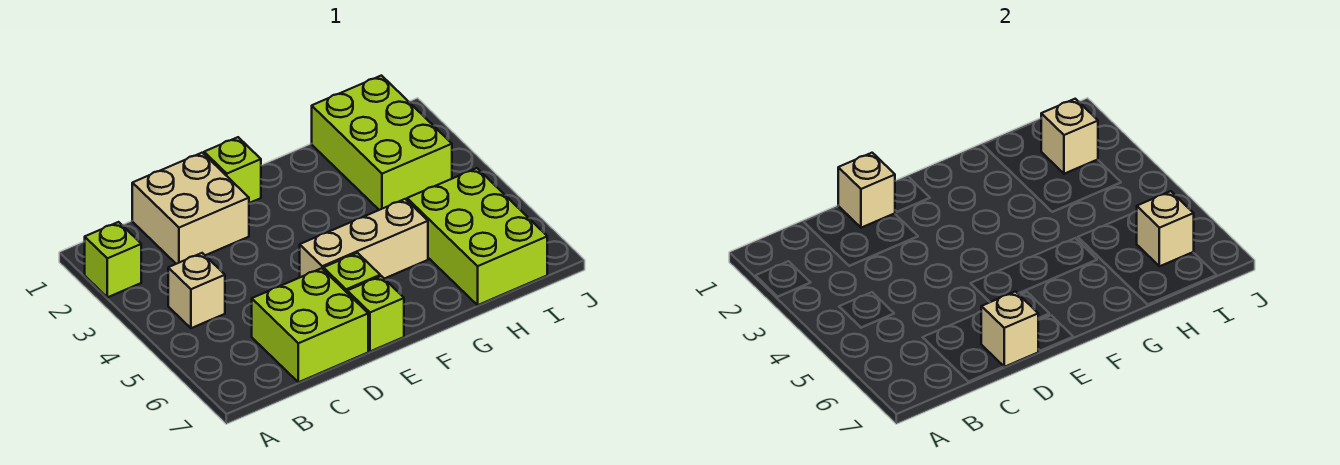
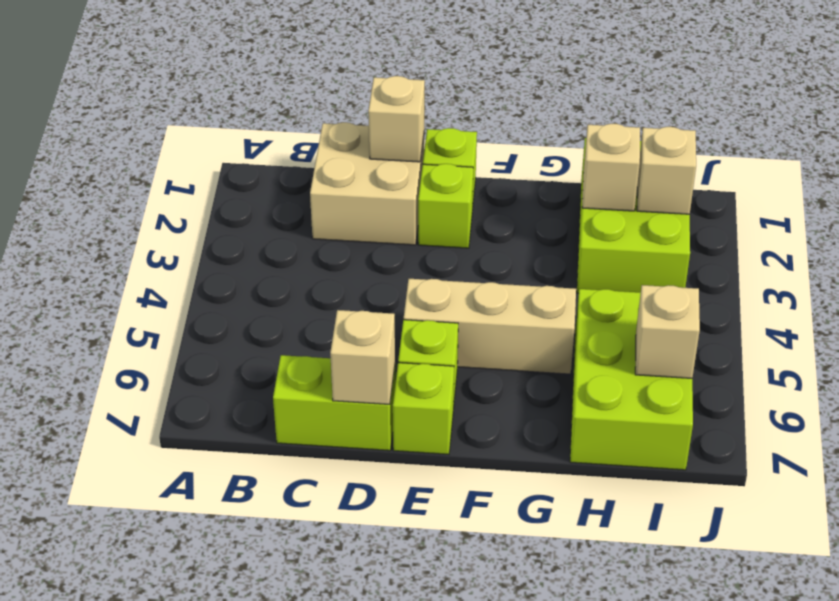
lime brick A2 level 1 -> lime brick E2 level 1
tan brick B4 level 1 -> tan brick H2 level 2
lime brick C6:D7 level 1 -> lime brick C7:D7 level 1

